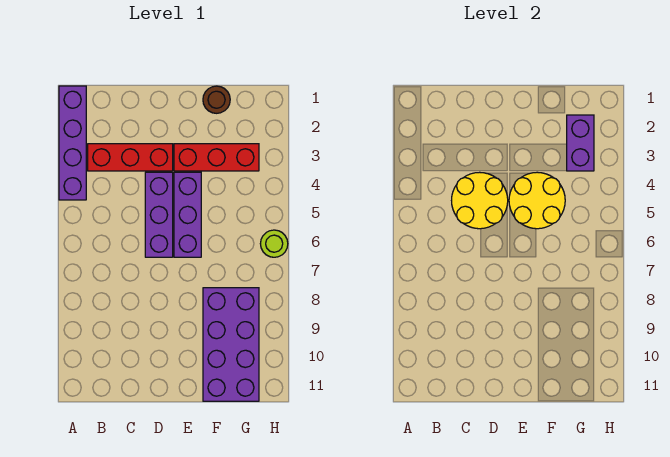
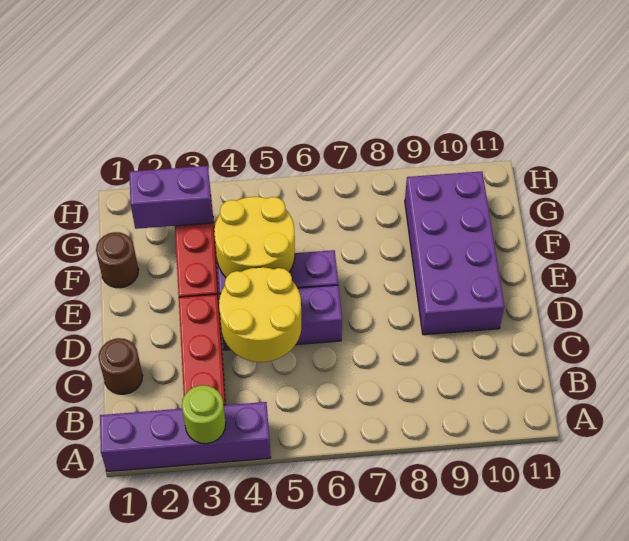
none -> brown round brick C1 level 1
purple brick F8:G11 level 1 -> purple brick D9:G10 level 1
lime round brick H6 level 1 -> lime round brick A3 level 2

